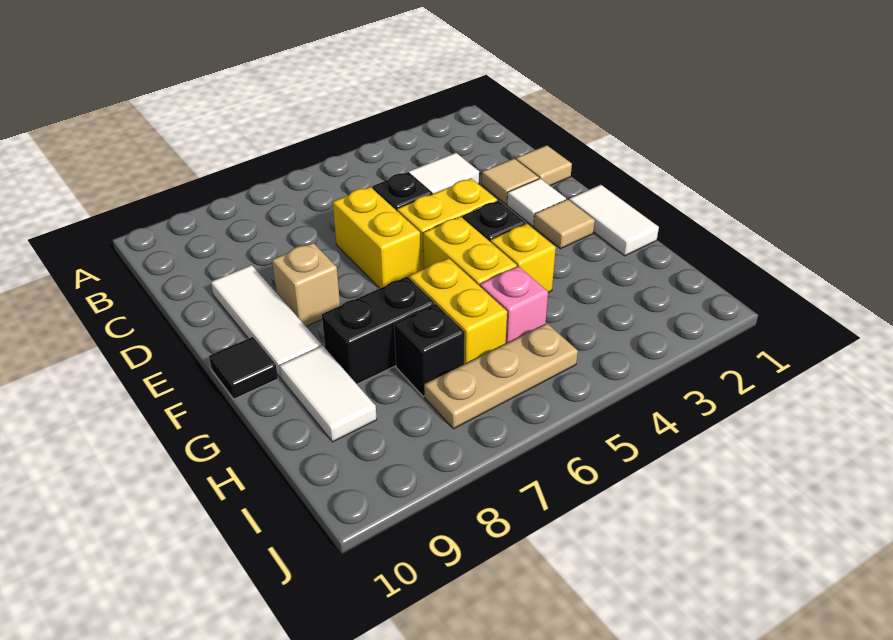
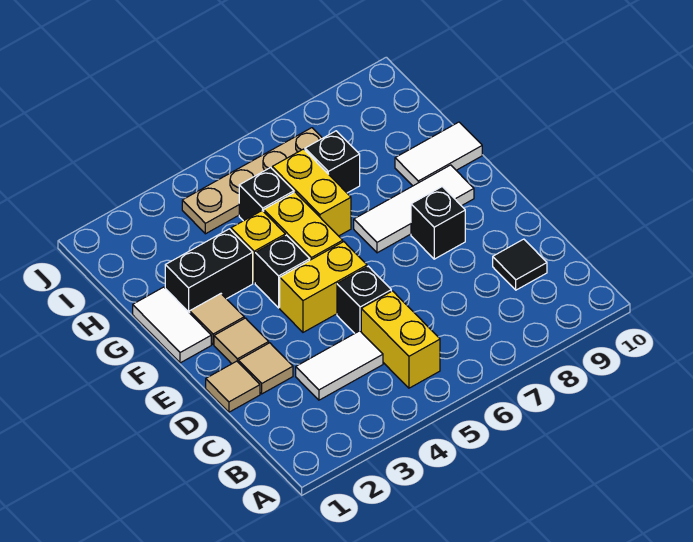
yellow brick D6:E6 level 1 -> yellow brick B5:C5 level 1
white tile D9:F9 level 1 -> white tile F7:F9 level 1
white tile E2 level 1 -> tan tile E2 level 1
tan brick E8 level 1 -> black brick E8 level 1
black tile F10 level 1 -> black tile C9 level 1
black brick G7:G8 level 1 -> black brick G2:G3 level 1
white tile G9:H9 level 1 -> white tile G9:G10 level 1
pink brick H5 level 1 -> black brick H5 level 1
tan plate I5:I7 level 1 -> tan plate I4:I7 level 1

